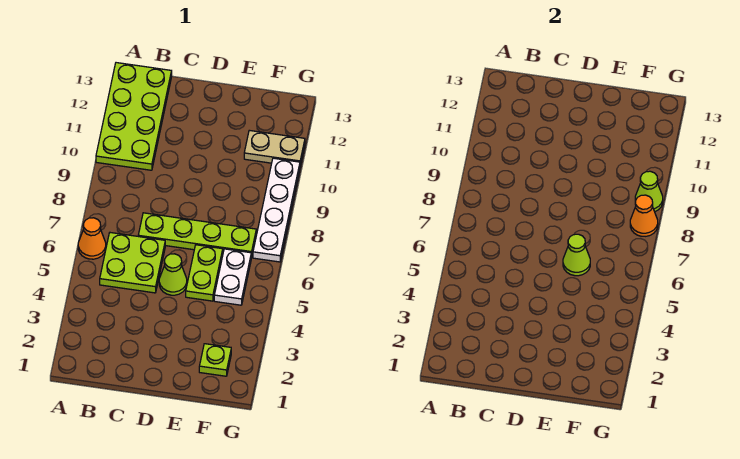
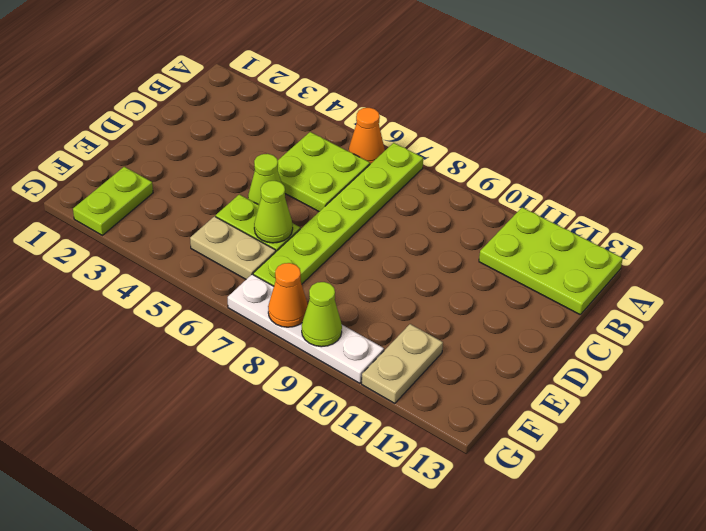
lime plate A10:B13 level 1 -> lime plate A11:B13 level 1
lime plate C7:F7 level 1 -> lime plate A7:F7 level 1
lime plate F2 level 1 -> lime plate F2:G2 level 1
white plate F5:F6 level 1 -> tan plate F5:F6 level 1

